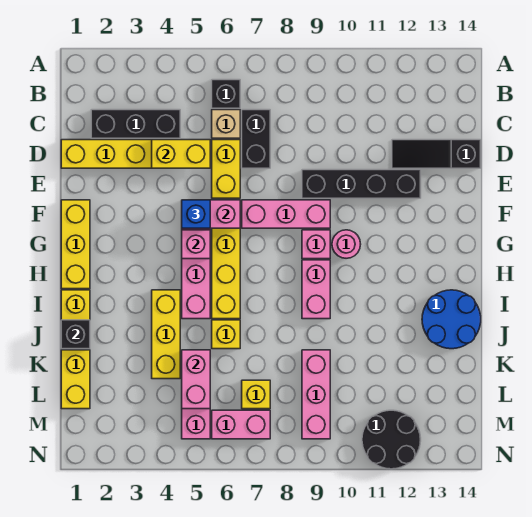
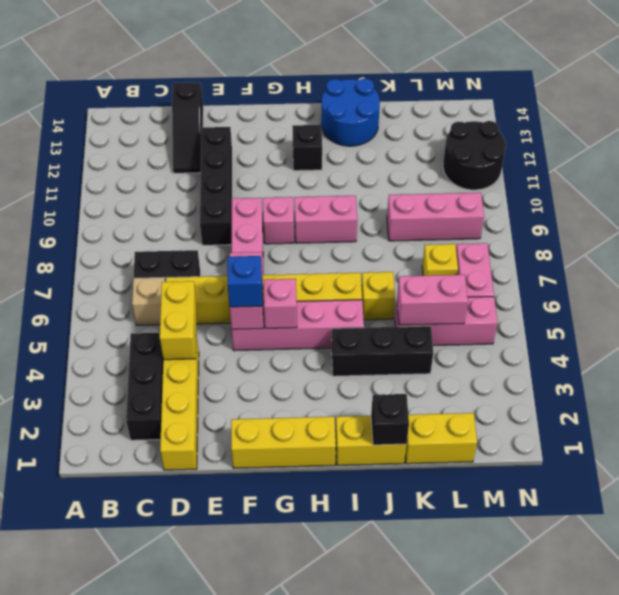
black brick B6 level 1 -> black brick H12 level 1
pink round brick G10 level 1 -> none
yellow brick I4:K4 level 1 -> black brick I4:K4 level 1

